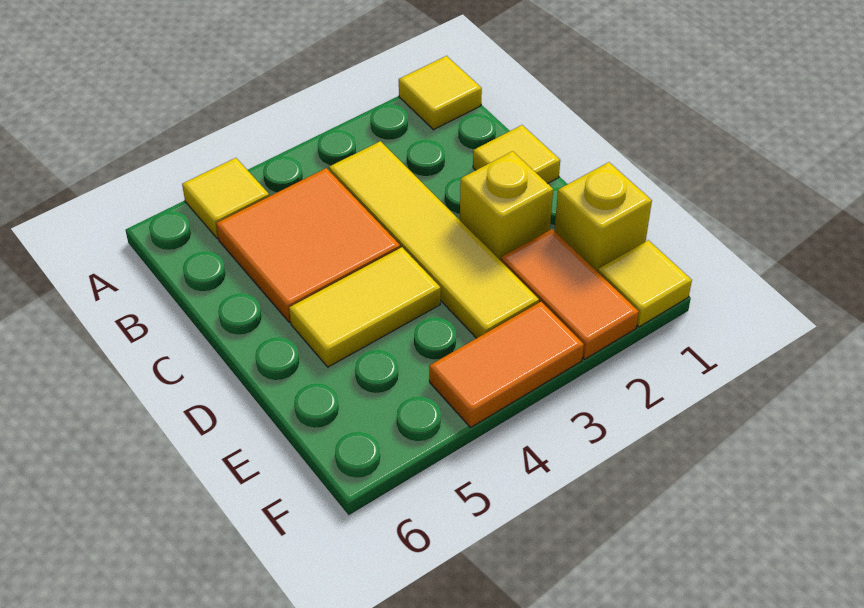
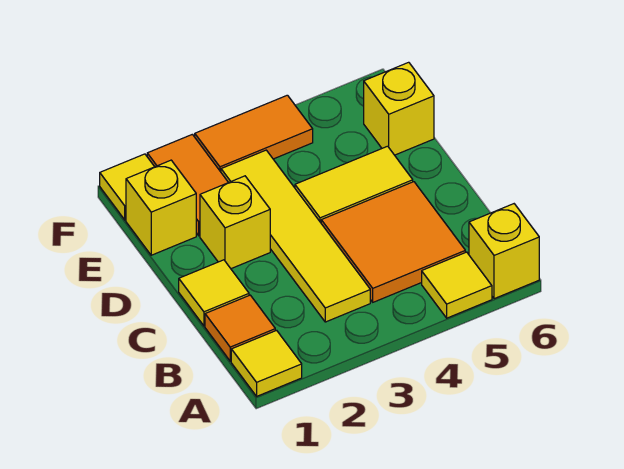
none -> yellow brick A6 level 1
none -> orange tile B1 level 1
none -> yellow brick E6 level 1

